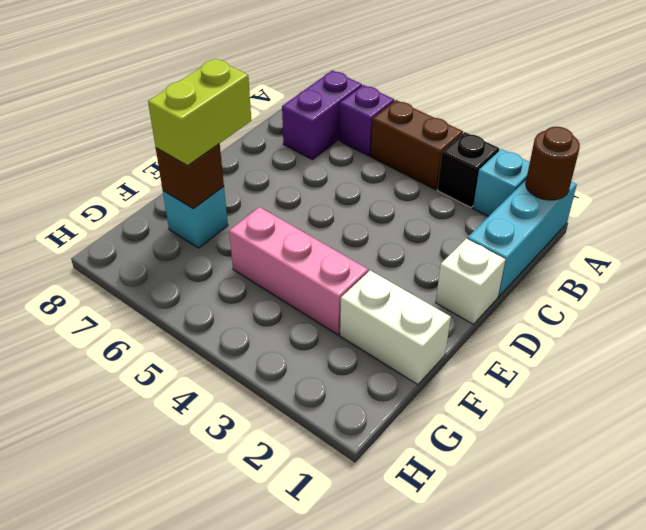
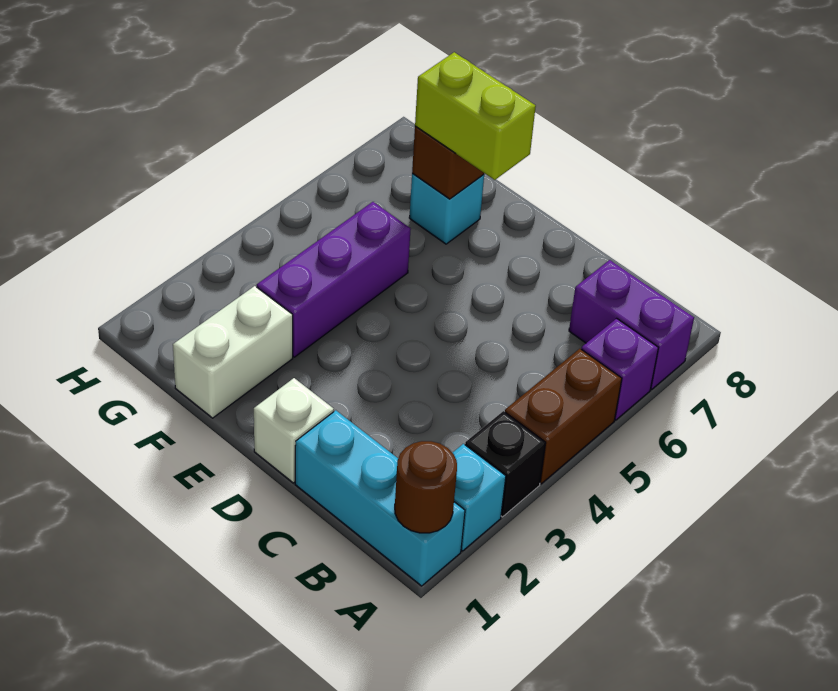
pink brick F3:F5 level 1 -> purple brick F3:F5 level 1

